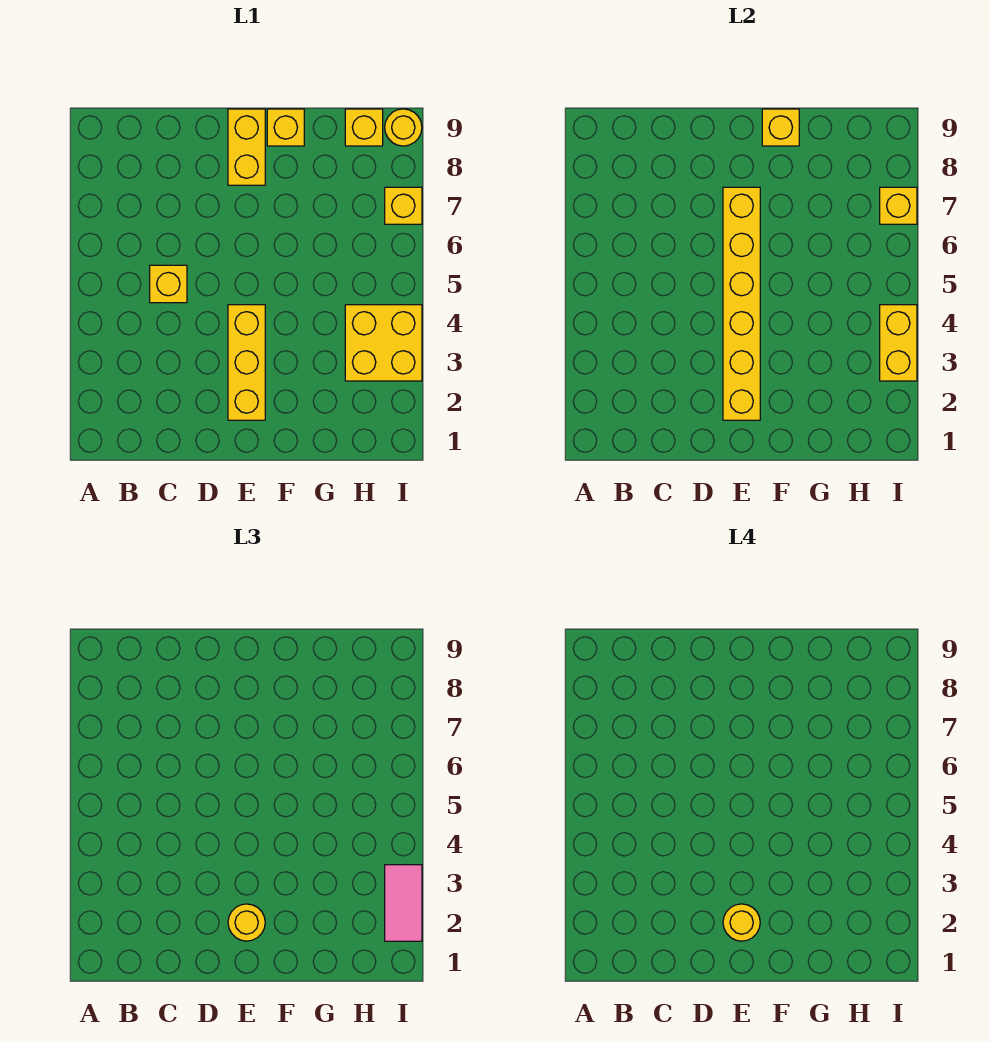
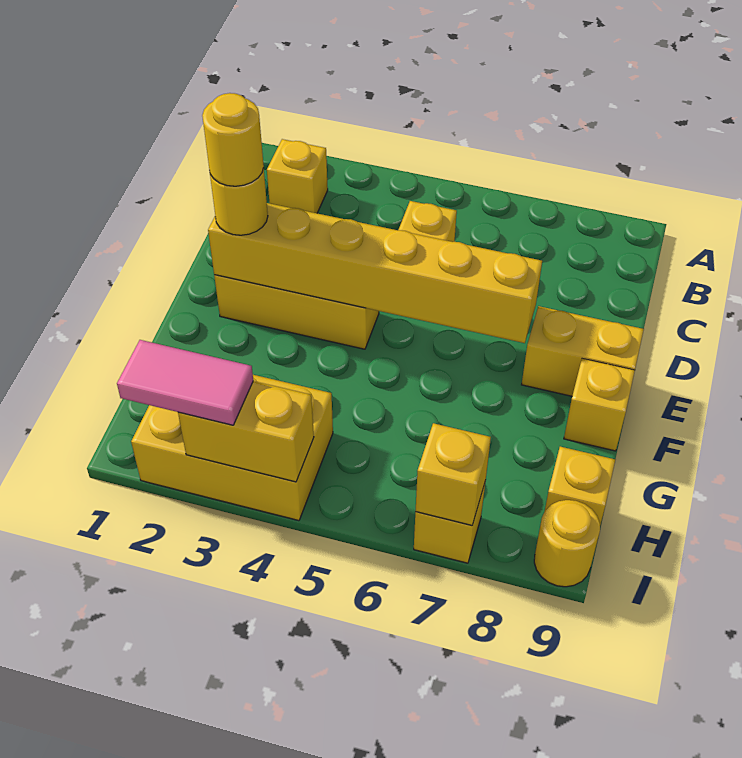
yellow brick F9 level 2 -> yellow brick B2 level 1
yellow brick H3:I4 level 1 -> yellow brick H2:I4 level 1

